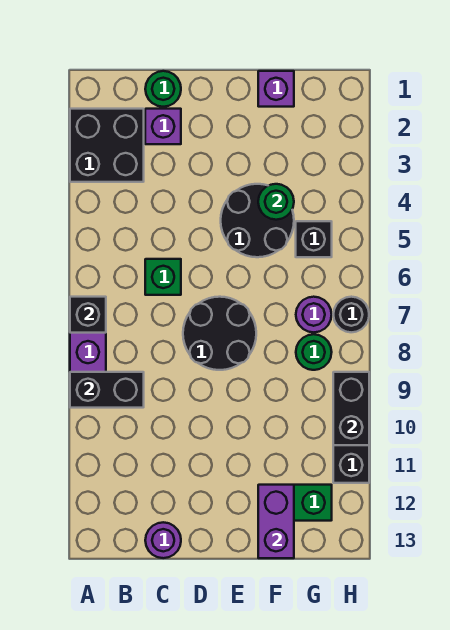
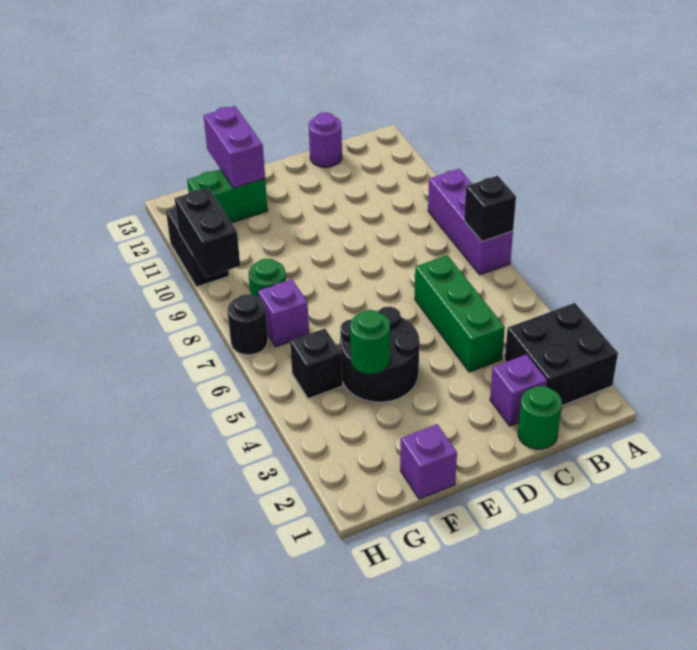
black brick A9:B9 level 2 -> none
green brick C6 level 1 -> green brick C4:C6 level 1
black round brick D7:E8 level 1 -> none
purple round brick G7 level 1 -> purple brick G7 level 1

